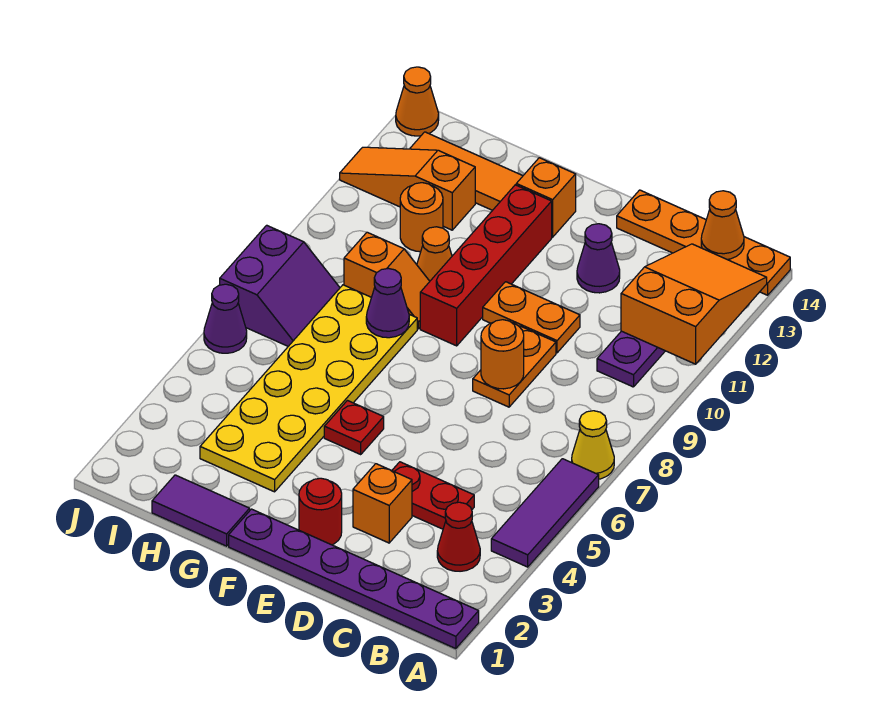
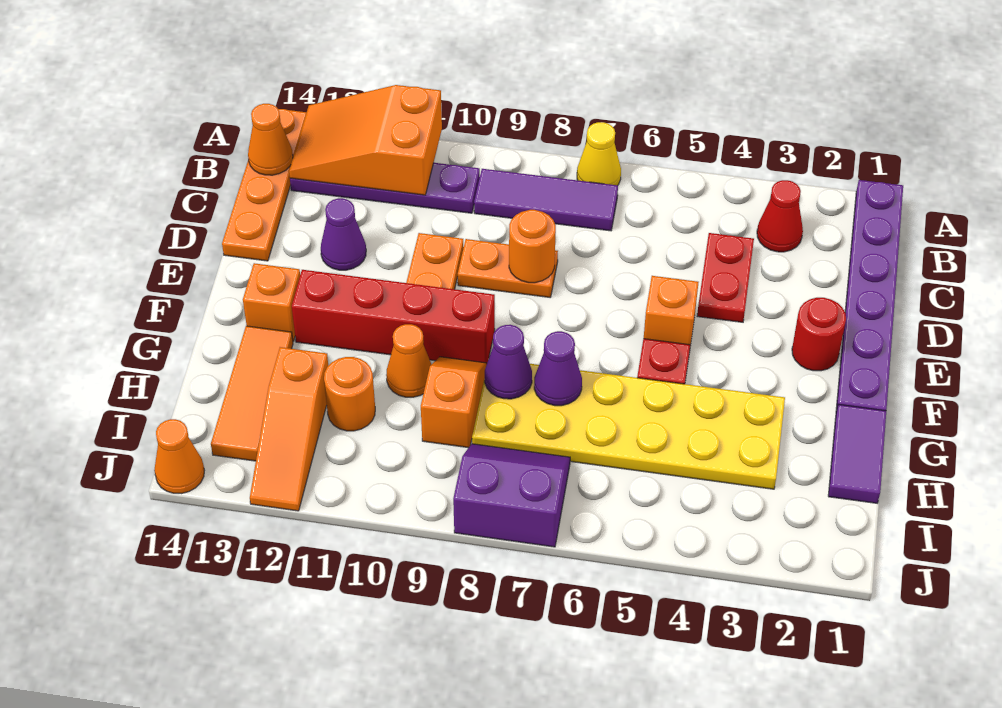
purple tile A4:A6 level 1 -> purple tile B7:B9 level 1
orange brick D3 level 1 -> orange brick E5 level 1
purple cone J6 level 1 -> purple cone G7 level 2

